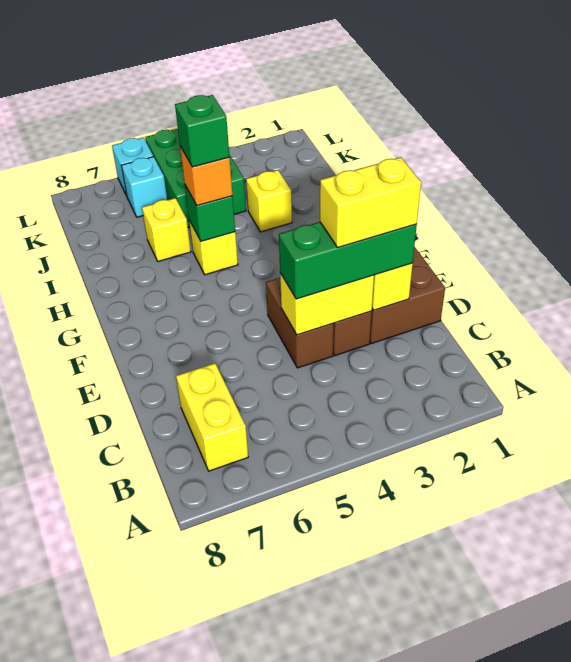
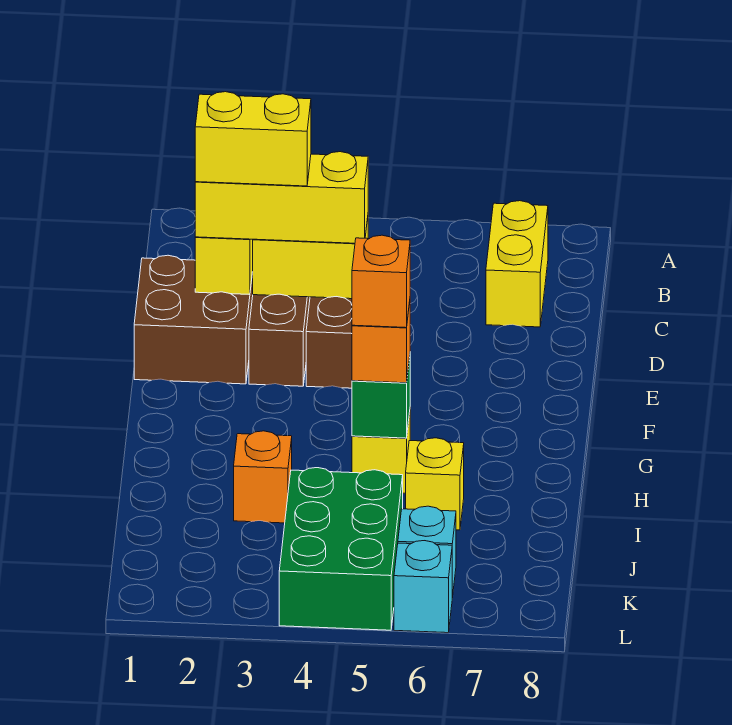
green brick D2:D4 level 3 -> yellow brick D2:D4 level 3
green brick H5 level 4 -> orange brick H5 level 4
yellow brick I3 level 1 -> orange brick I3 level 1

